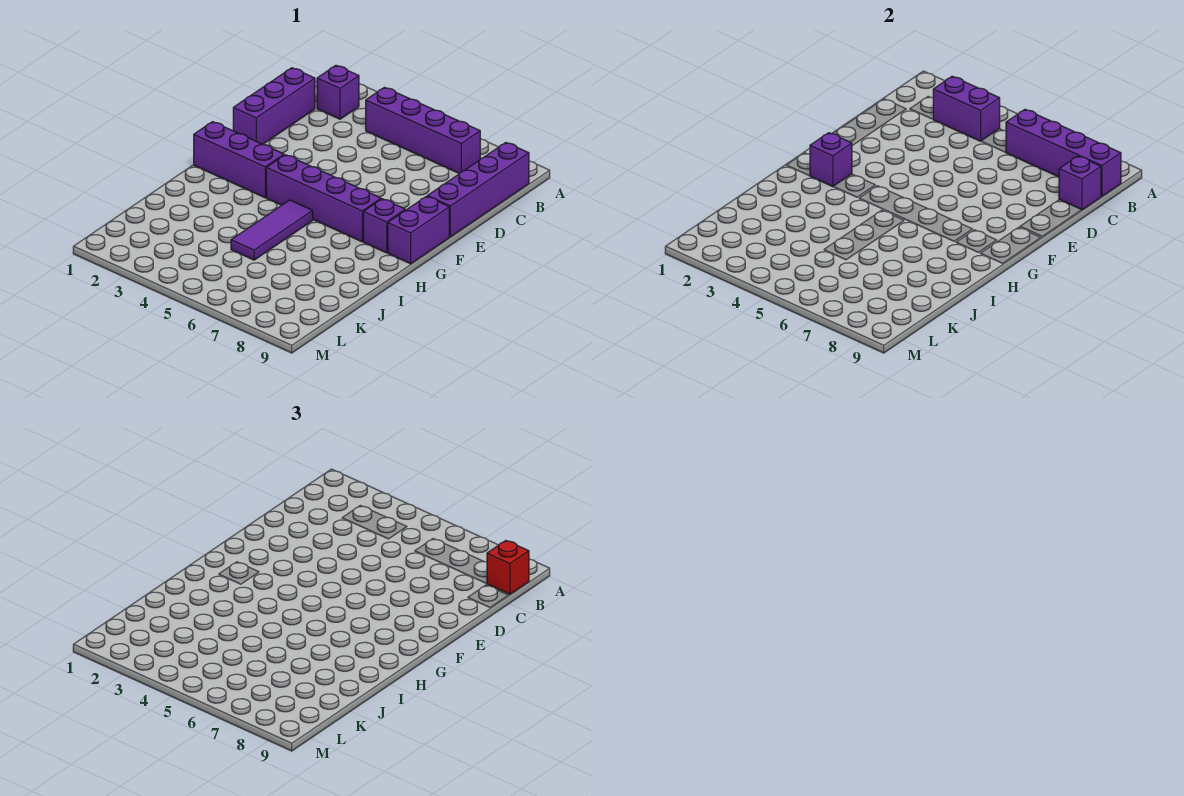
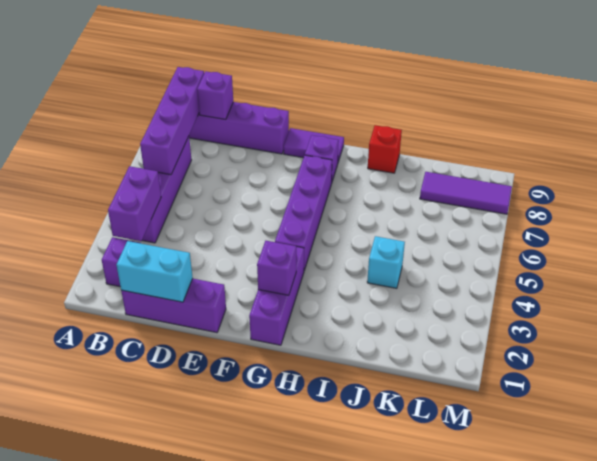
red brick B9 level 3 -> red brick I9 level 1
none -> cyan brick C1:D1 level 2
purple brick F9:G9 level 1 -> purple tile F9:G9 level 1
purple tile H5:J5 level 1 -> purple tile K8:M8 level 1
none -> cyan brick J4 level 1

